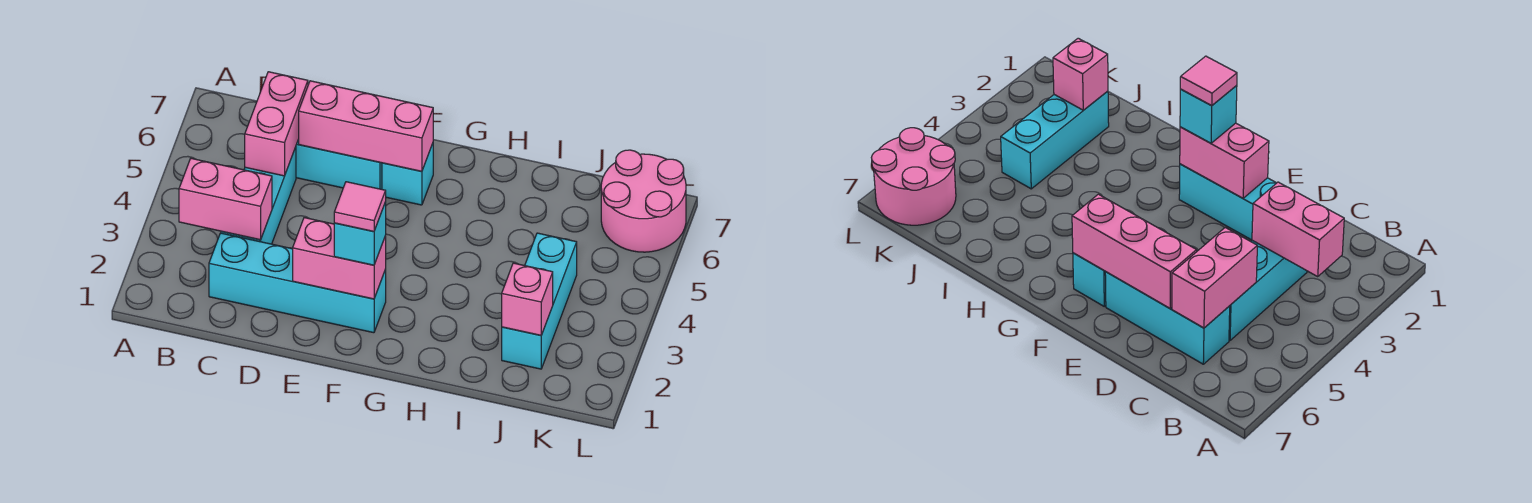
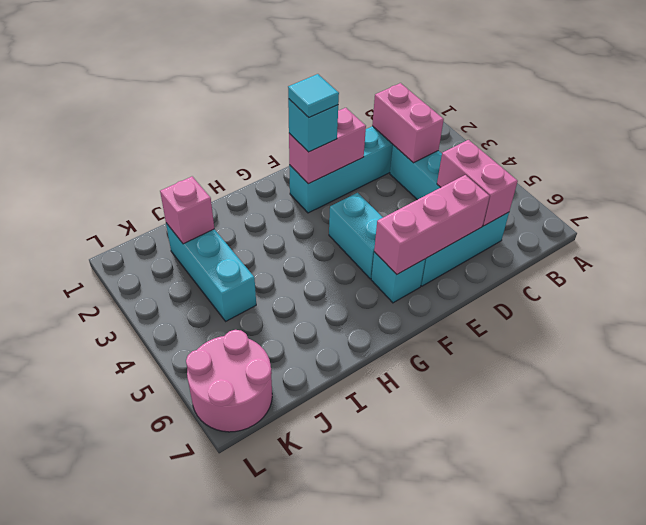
pink brick B3:C3 level 2 -> pink brick C2:C3 level 2
pink tile F2 level 4 -> cyan tile F2 level 4
none -> cyan brick F4:F5 level 1

